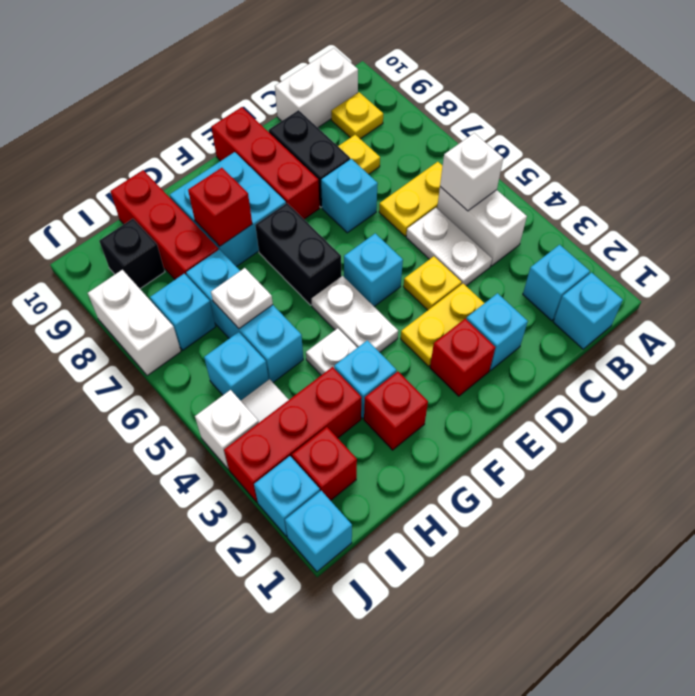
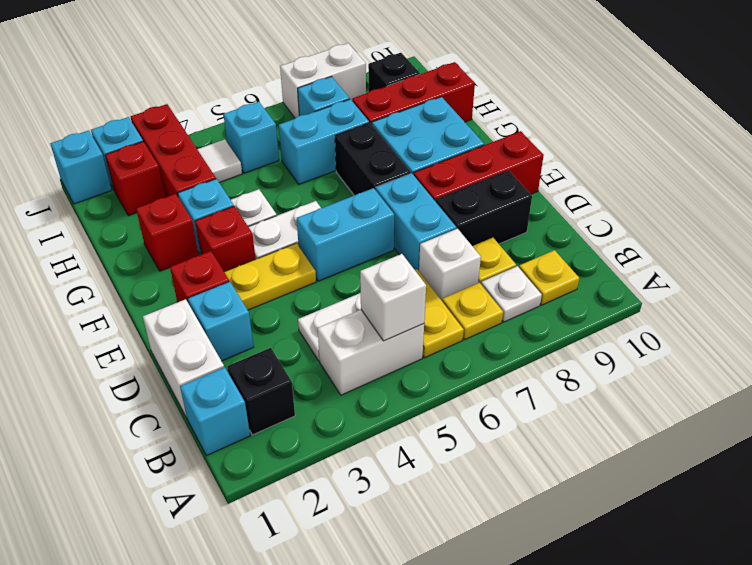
cyan brick B2 level 1 -> black brick B2 level 1
white brick B10:C10 level 1 -> white brick C1:D1 level 1
yellow plate D3:E3 level 1 -> yellow plate E3:E4 level 1
yellow plate D4 level 1 -> yellow plate B7 level 1
cyan brick D7 level 1 -> cyan brick D7:E7 level 1
cyan brick E5 level 1 -> cyan brick E5:E6 level 1
black brick F6:F7 level 1 -> black brick F7:G7 level 1
red brick G8 level 2 -> red brick F3 level 1
cyan brick H5:H7 level 1 -> cyan brick H6:H7 level 1
white plate H6 level 2 -> white plate B8 level 1
white brick J4 level 1 -> white brick C7 level 1

